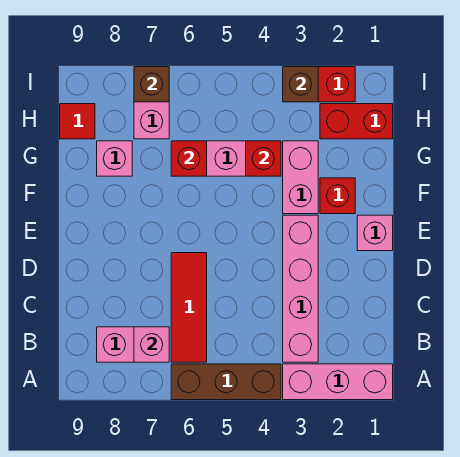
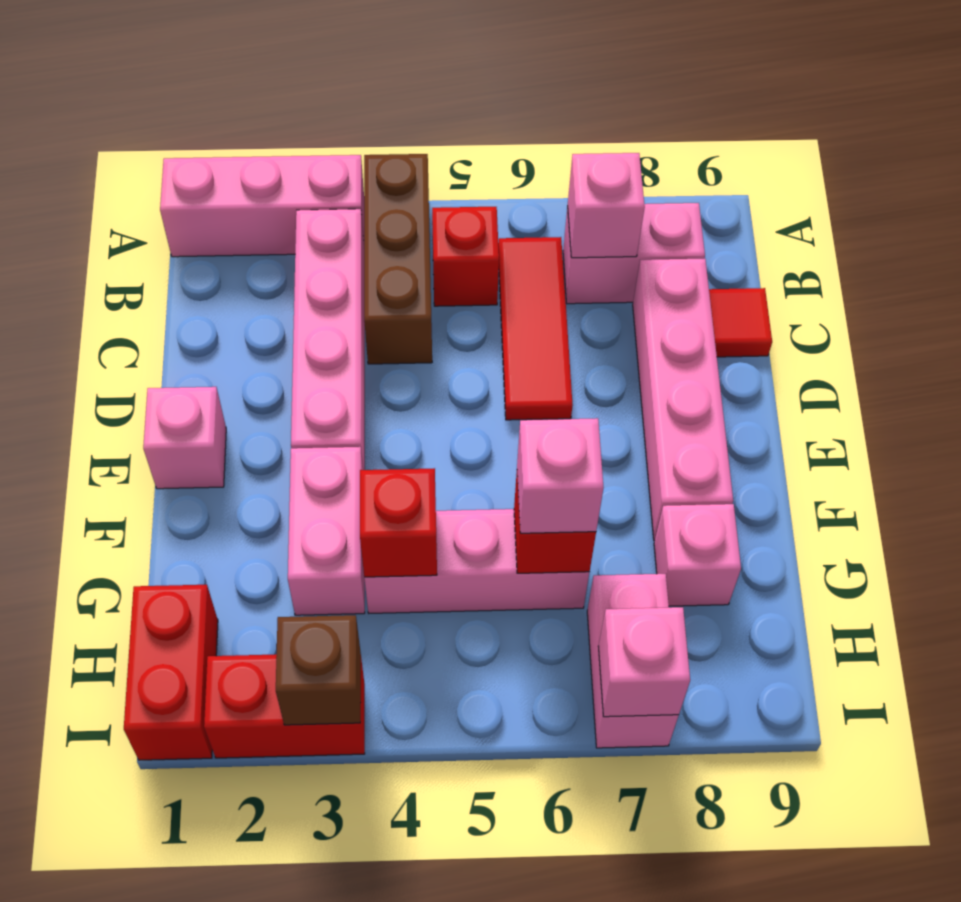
brown brick A4:A6 level 1 -> brown brick A4:C4 level 1
none -> pink brick C8:F8 level 1
red brick F2 level 1 -> red brick B5 level 1
none -> pink brick G6 level 3
red brick H1:H2 level 1 -> red brick H1:I1 level 1
red tile H9 level 1 -> red tile C9 level 1
brown brick I7 level 2 -> pink brick I7 level 2

